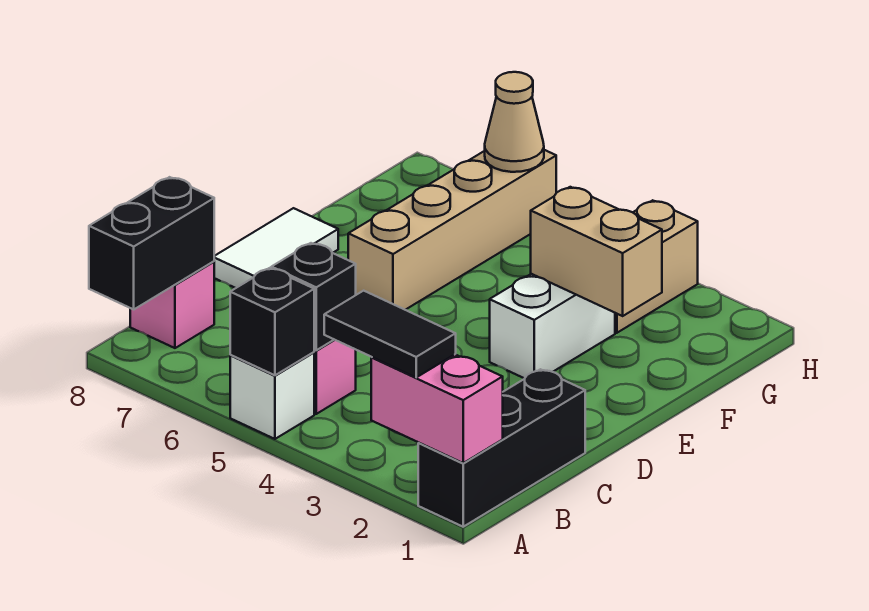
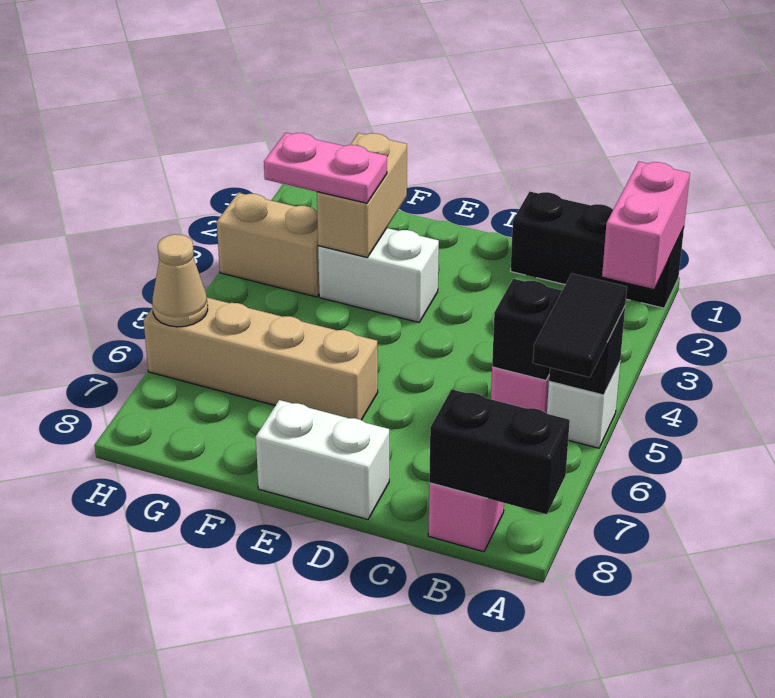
black tile A2:A3 level 3 -> black tile A5:A6 level 3
white tile D8:E8 level 1 -> white brick D8:E8 level 1
none -> pink plate F3:G3 level 3

